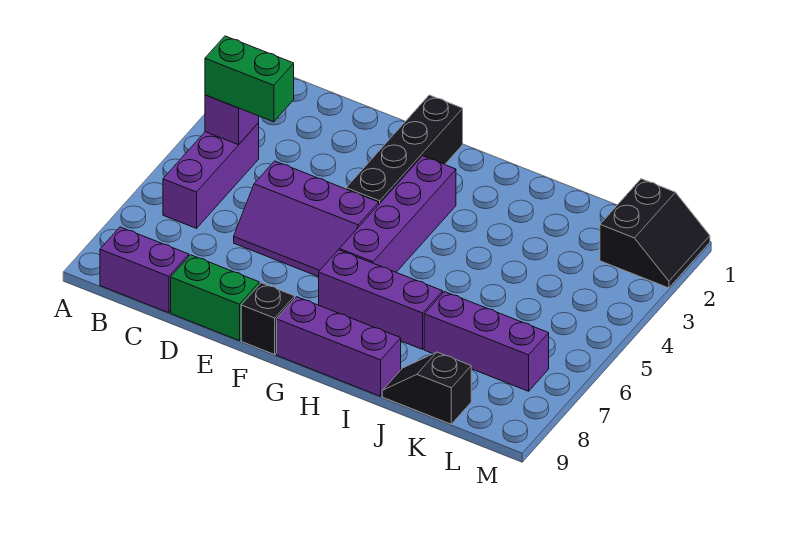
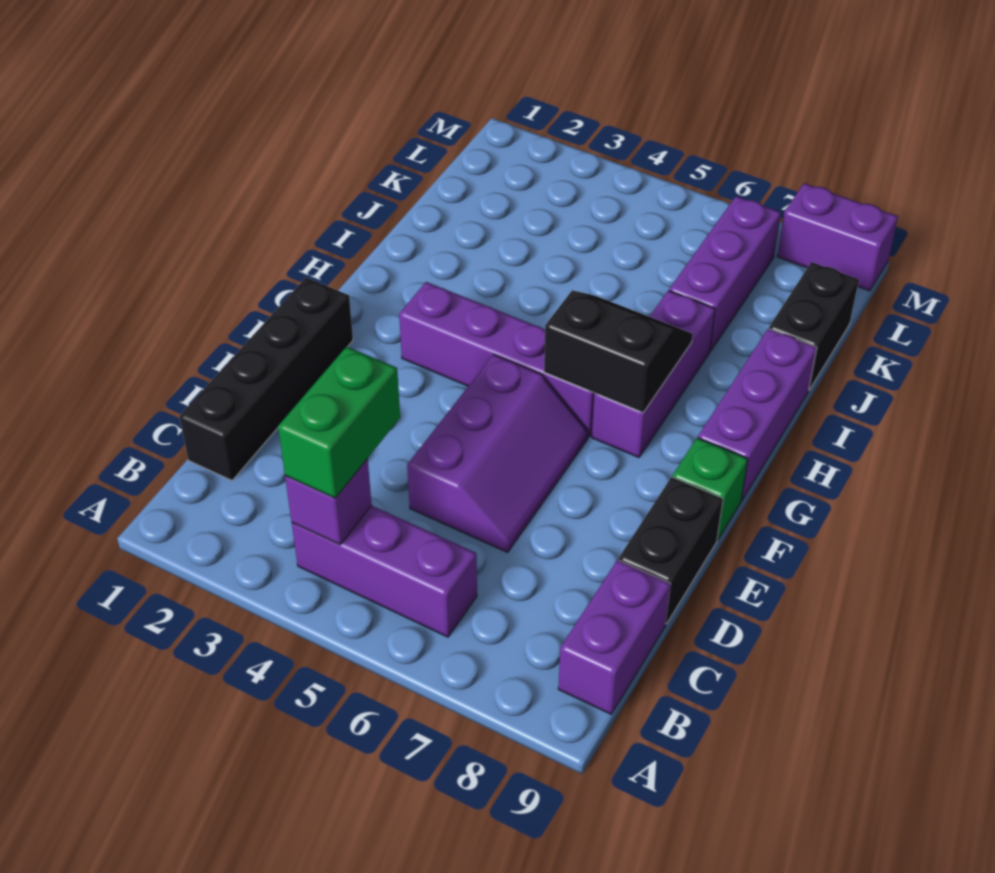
green brick D9:E9 level 1 -> black brick D9:E9 level 1
black brick F1:F4 level 1 -> black brick C1:F1 level 1
black brick F9 level 1 -> green brick F9 level 1
black slope J9:K9 level 1 top K -> black brick J9:K9 level 1
black slope L1:M2 level 1 top L -> black slope G6:H7 level 2 top G
none -> purple brick M8:M9 level 1

